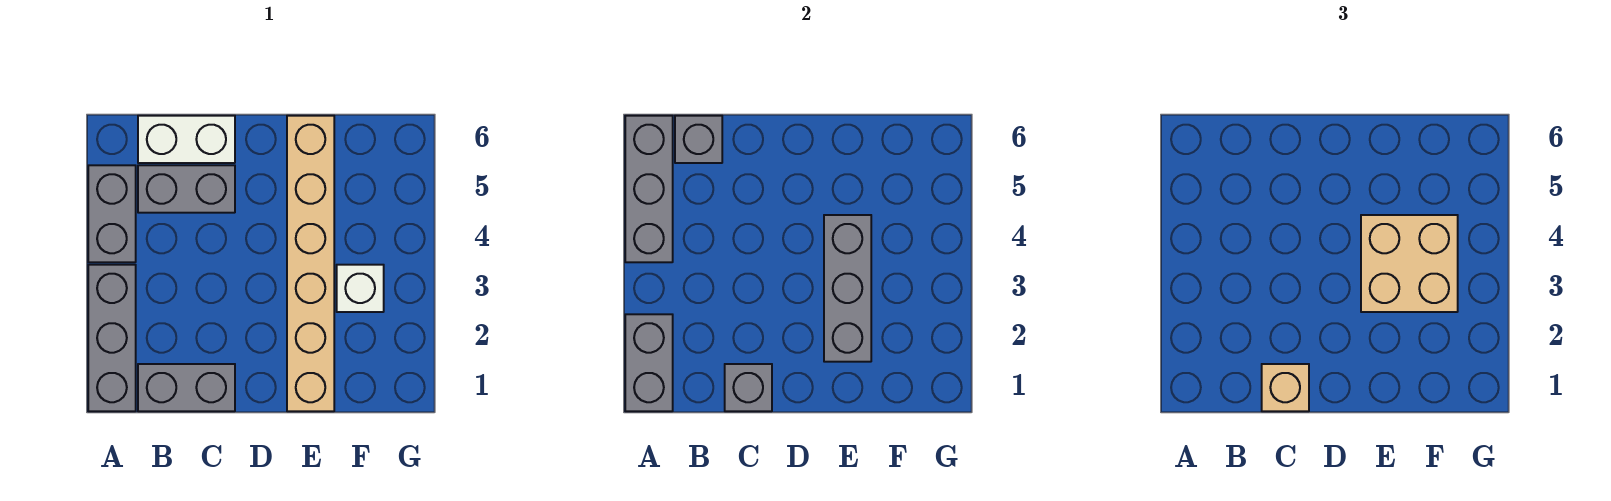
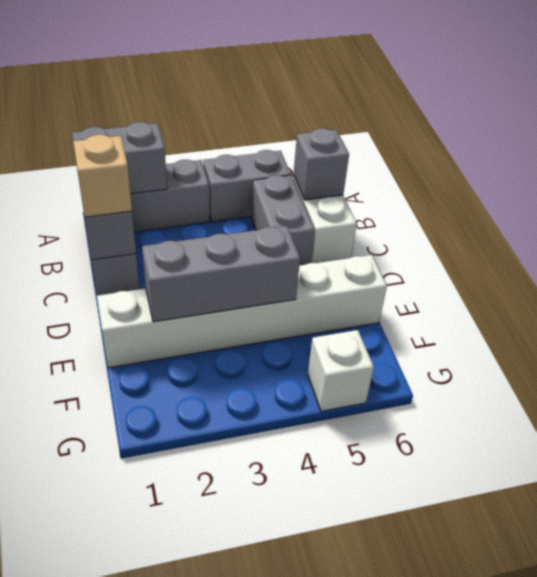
grey brick A4:A6 level 2 -> none
tan brick E1:E6 level 1 -> white brick E1:E6 level 1
tan brick E3:F4 level 3 -> none
white brick F3 level 1 -> white brick G5 level 1

